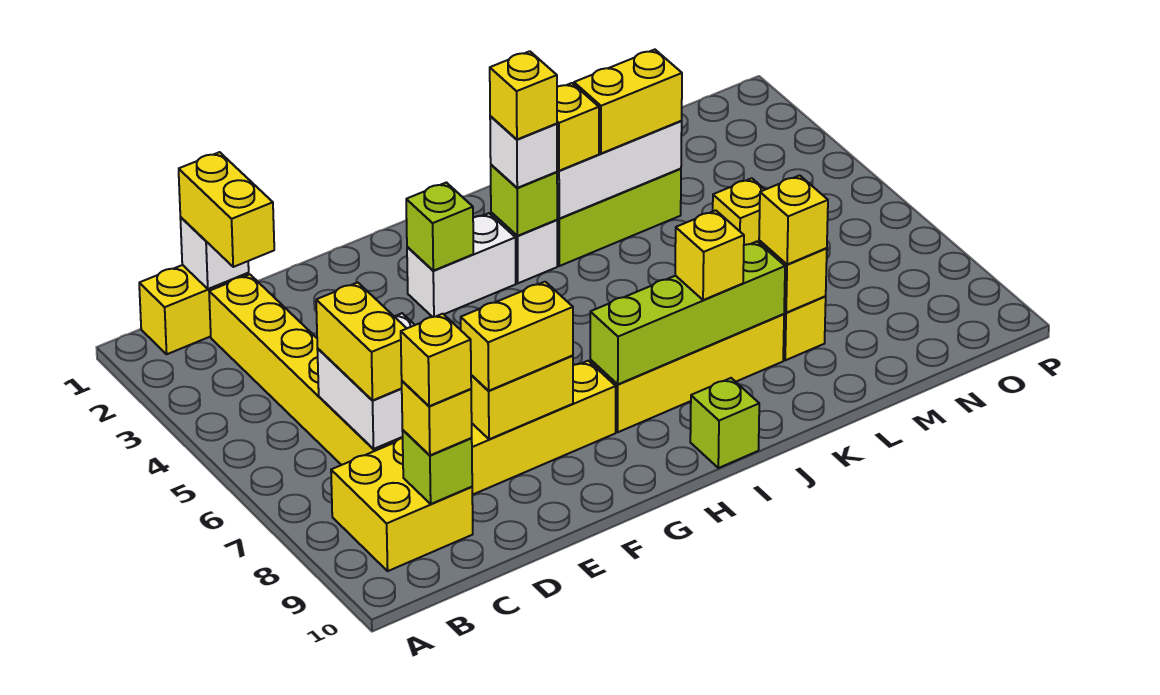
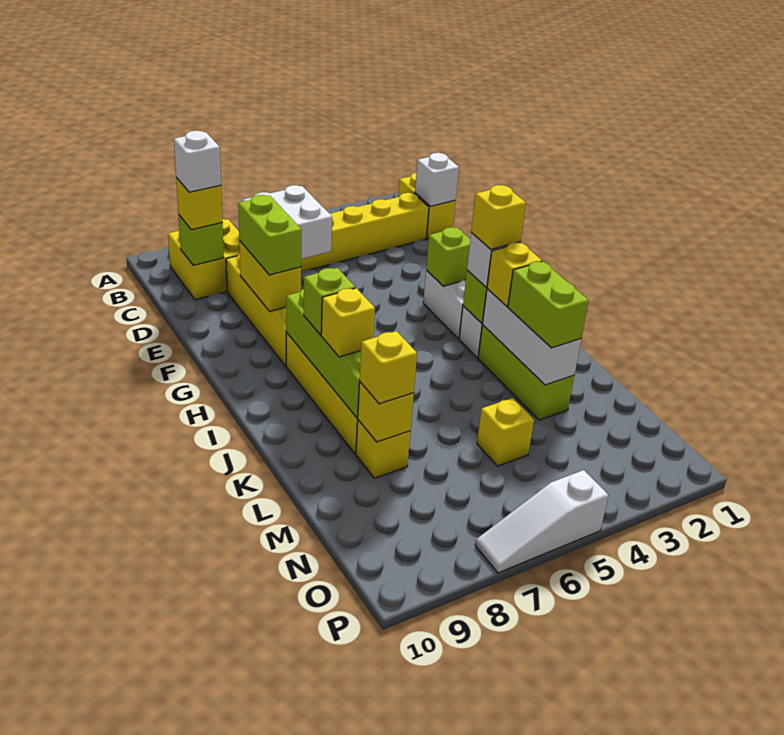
yellow brick C1:C2 level 3 -> none
yellow brick C6:C7 level 3 -> none
yellow brick C9 level 4 -> white brick C9 level 4
yellow brick E8:F8 level 3 -> lime brick E8:F8 level 3
lime brick I10 level 1 -> lime brick I8 level 3
yellow brick K3:L3 level 3 -> lime brick K3:L3 level 3
none -> white slope P5:P7 level 1 top 5

